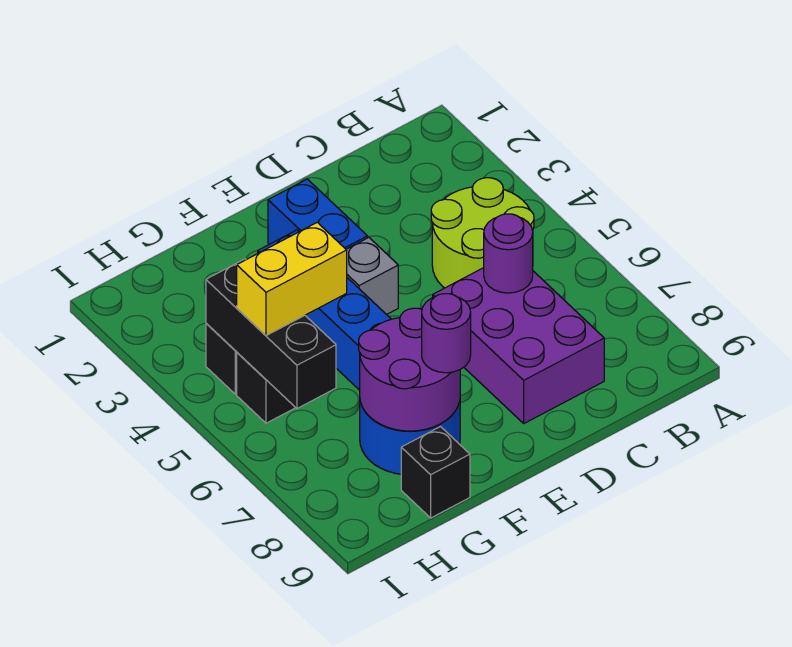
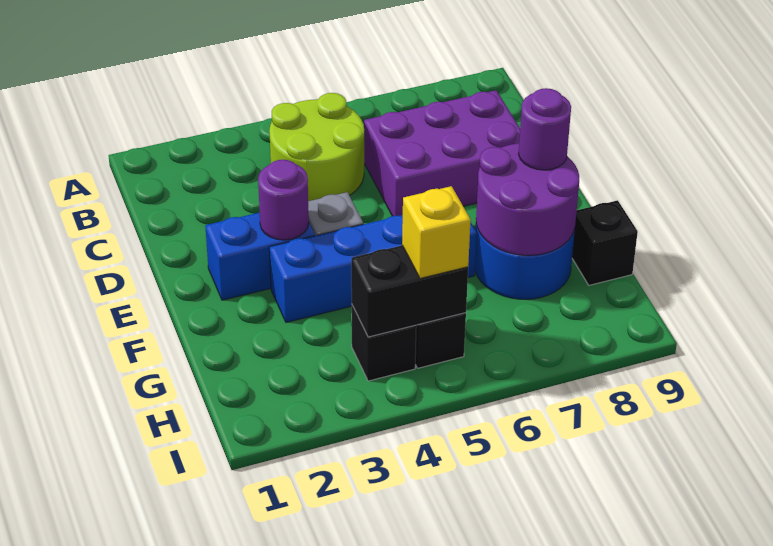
purple round brick C6 level 2 -> purple round brick E3 level 2
yellow brick G5:H5 level 3 -> yellow brick H5 level 3
black brick H4:H6 level 2 -> black brick H4:H5 level 2

